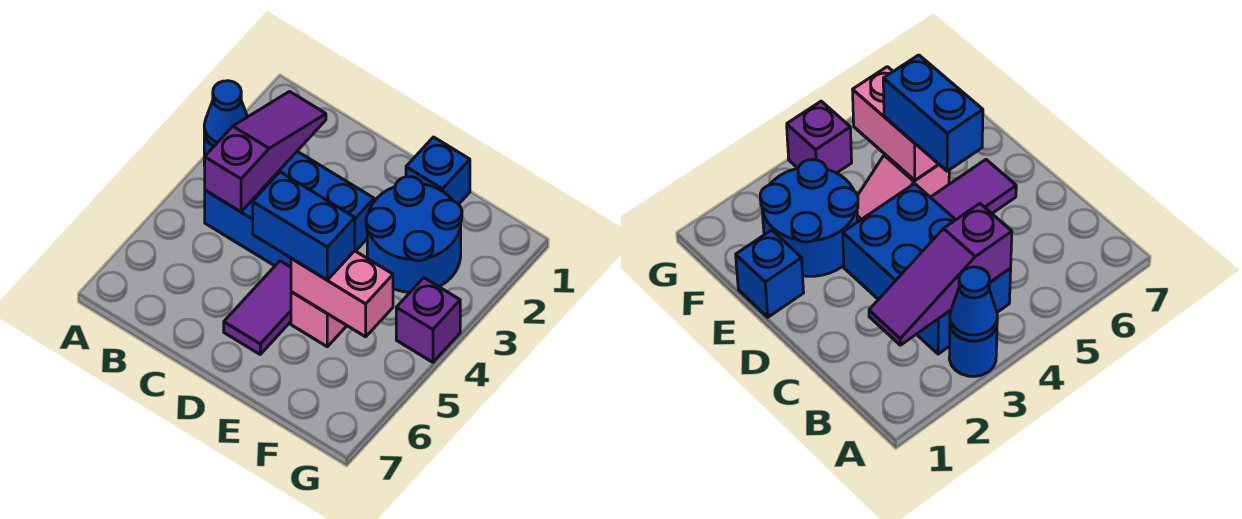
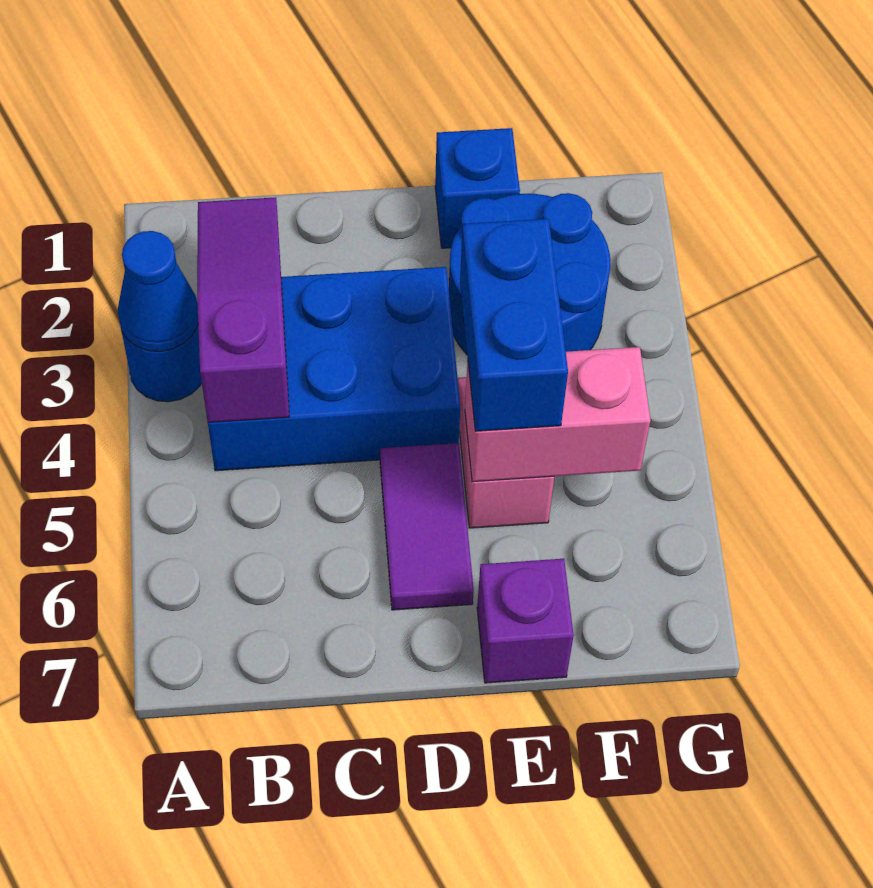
blue brick D5:E5 level 3 -> blue brick E4:E5 level 3
purple brick G4 level 1 -> purple brick E7 level 1

